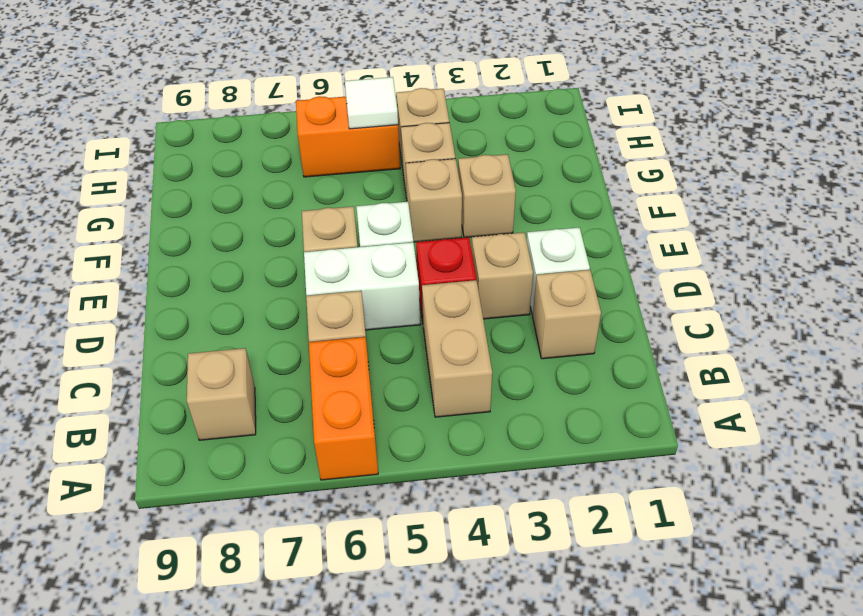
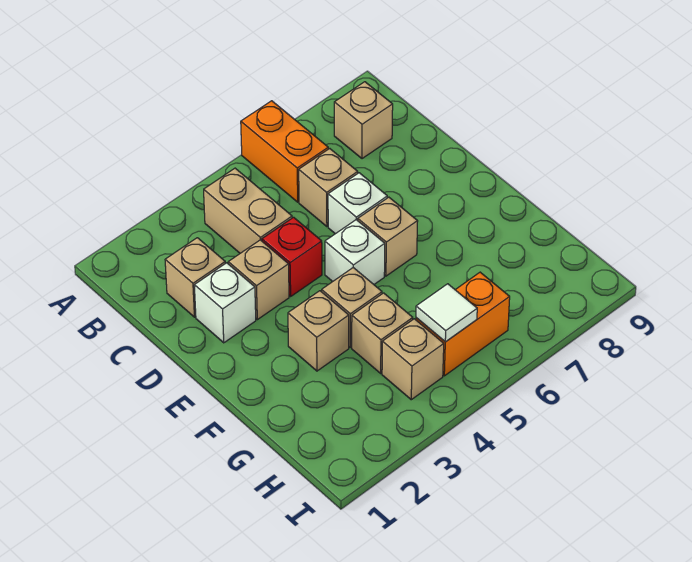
white brick D5:D6 level 1 -> white brick D6 level 1

